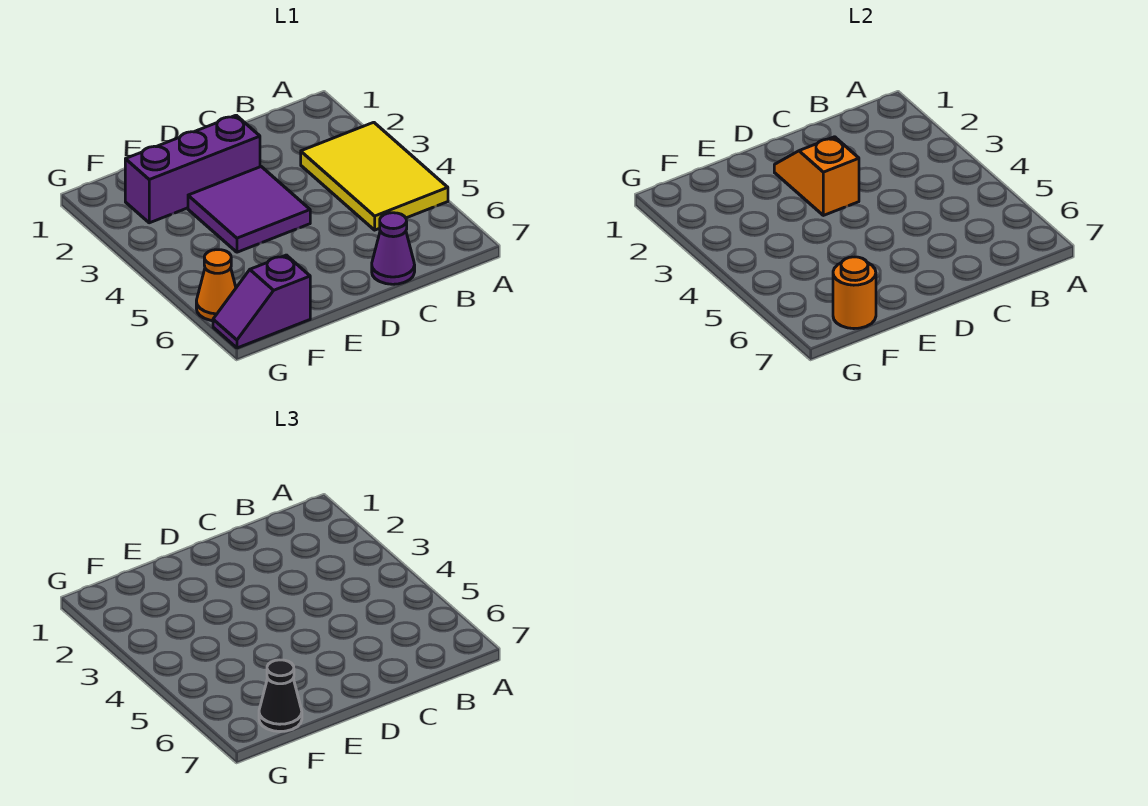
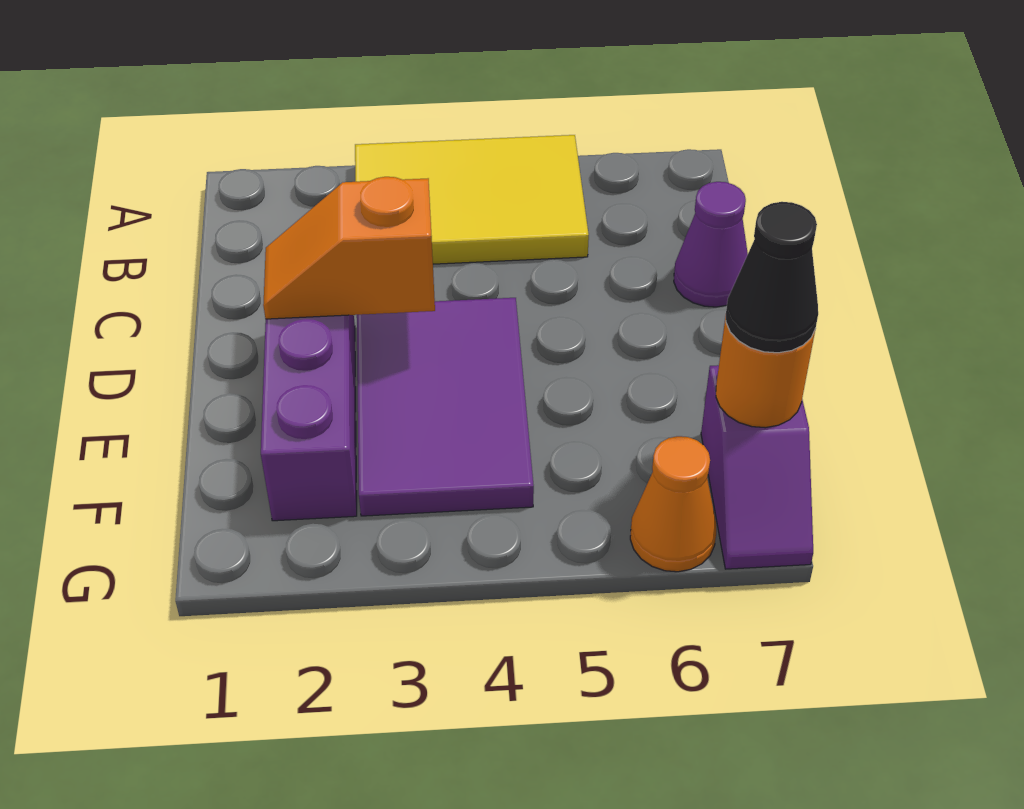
purple tile D3:E4 level 1 -> purple tile D3:F4 level 1

